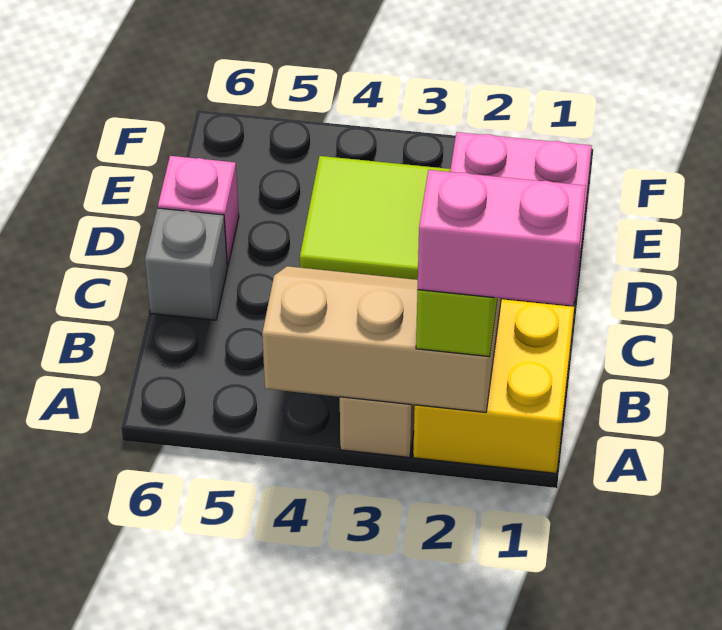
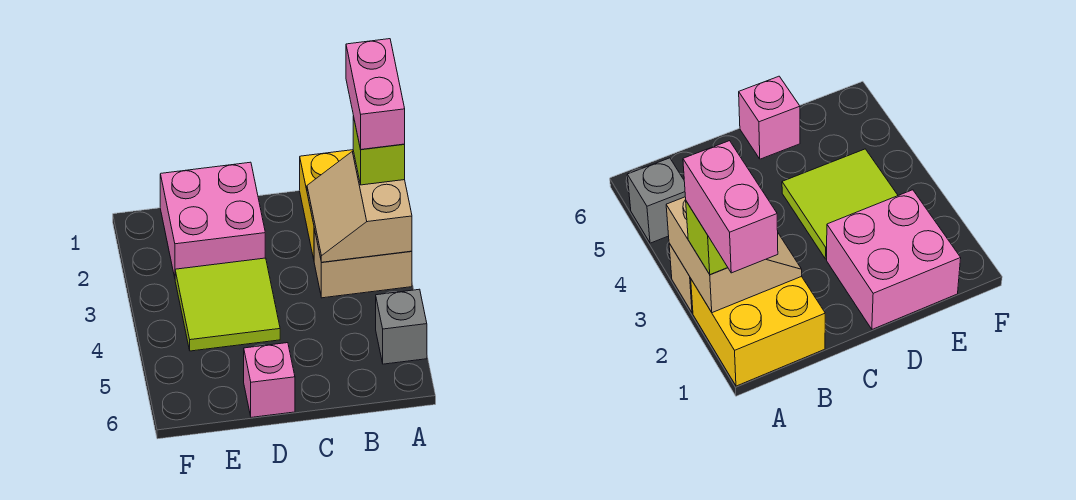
tan slope A2:B4 level 2 top A -> tan slope A2:B3 level 2 top A
grey brick C6 level 1 -> grey brick A5 level 1

